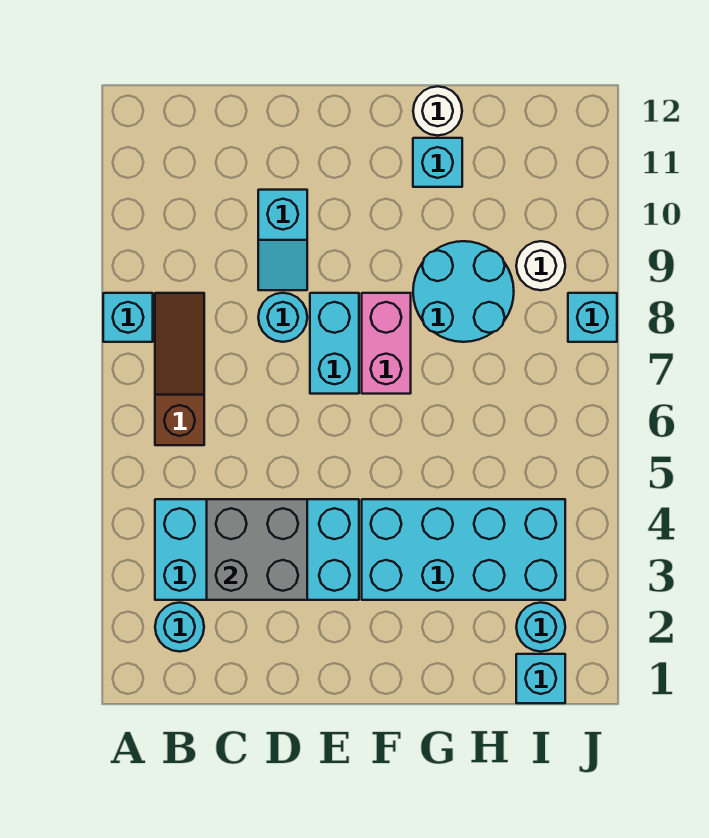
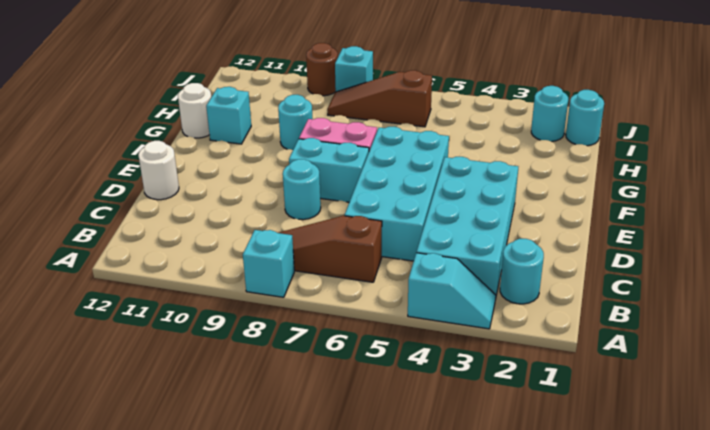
grey brick C3:D4 level 2 -> none
cyan slope D9:D10 level 1 top 10 -> cyan slope A3:A4 level 1 top 4
cyan brick F3:I4 level 1 -> cyan brick C5:F6 level 1
cyan round brick G8:H9 level 1 -> cyan round brick G9 level 1
cyan brick I1 level 1 -> cyan round brick I1 level 1
none -> brown slope I6:I8 level 1 top 6
white round brick I9 level 1 -> white round brick D12 level 1
none -> brown round brick J9 level 1

